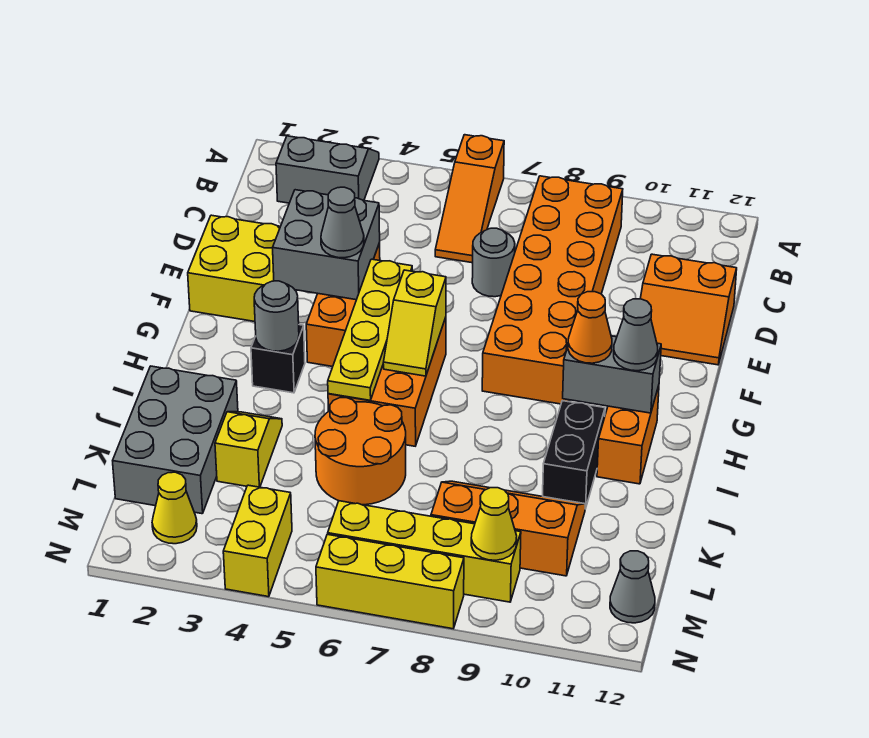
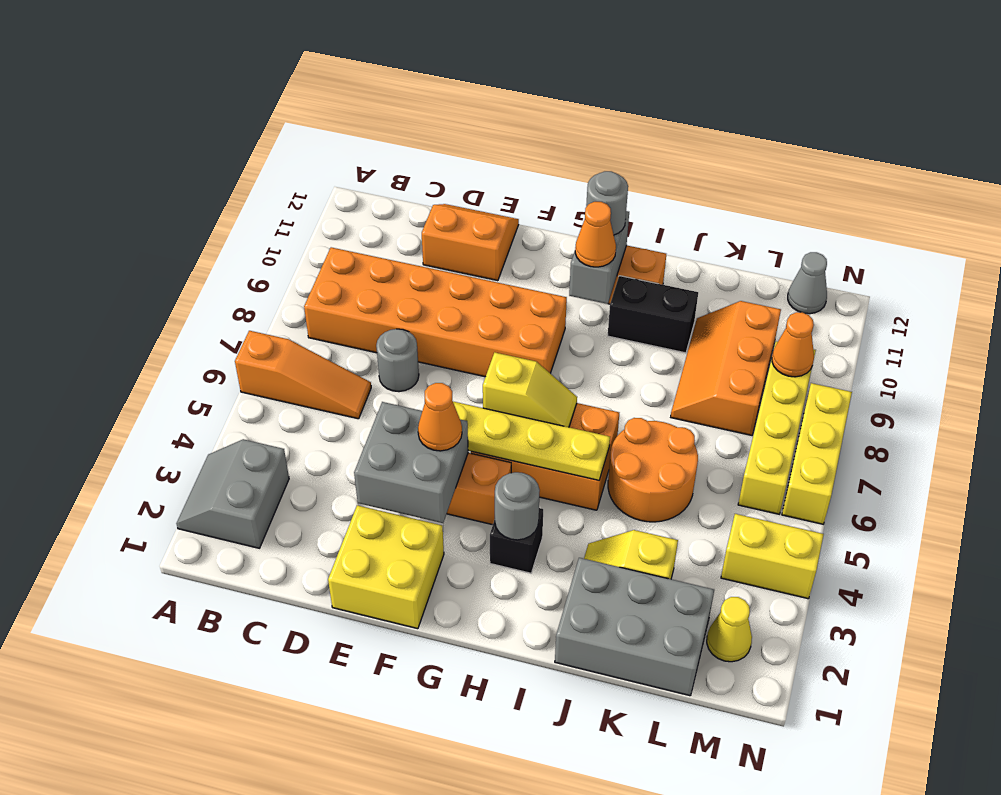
orange slope D11:E12 level 1 top D -> orange slope D11:E12 level 1 top 11
grey cone F4 level 3 -> orange cone F4 level 3
grey cone H11 level 3 -> grey round brick H11 level 3
yellow cone M9 level 2 -> orange cone M9 level 2

